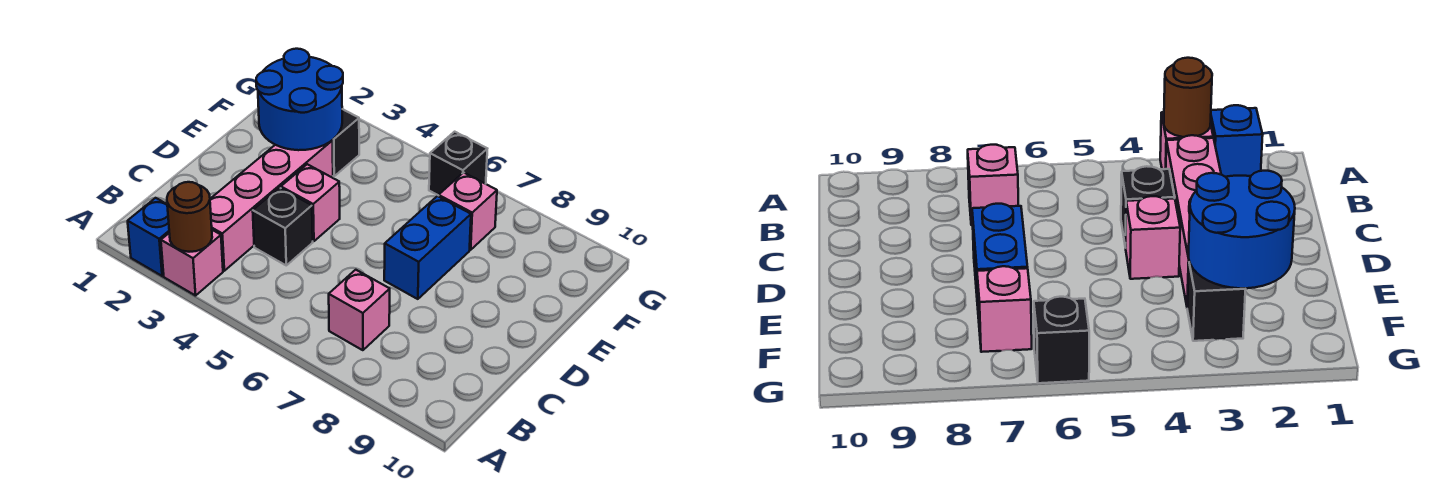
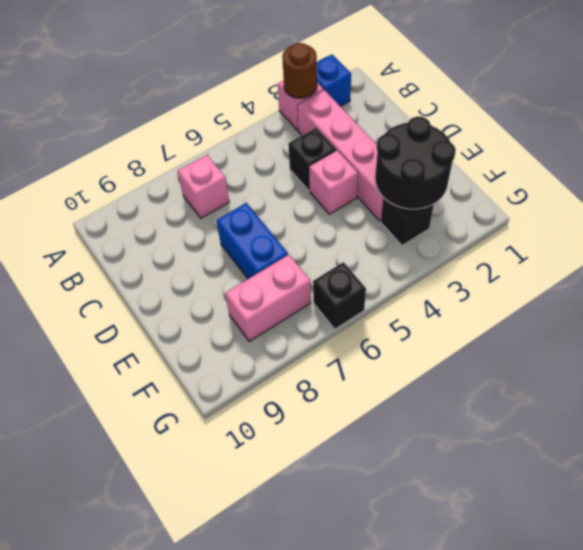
blue round brick E2:F3 level 2 -> black round brick E2:F3 level 2
pink brick F7 level 1 -> pink brick F7:F8 level 1

